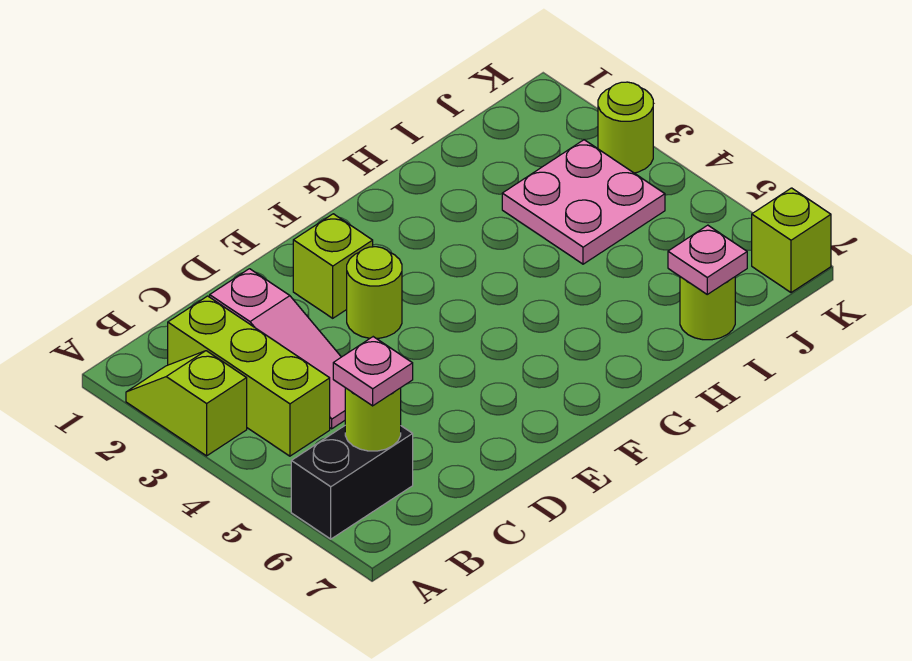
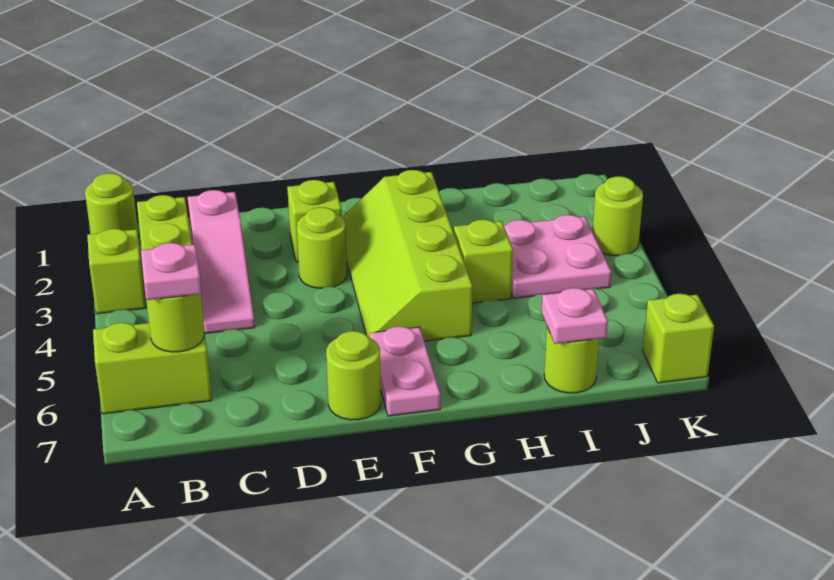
none -> lime round brick A1 level 1
black brick A6:B6 level 1 -> lime brick A6:B6 level 1
none -> lime round brick E7 level 1
none -> lime slope F2:G5 level 1 top G
none -> pink plate F6:F7 level 1
none -> lime brick H4 level 1

